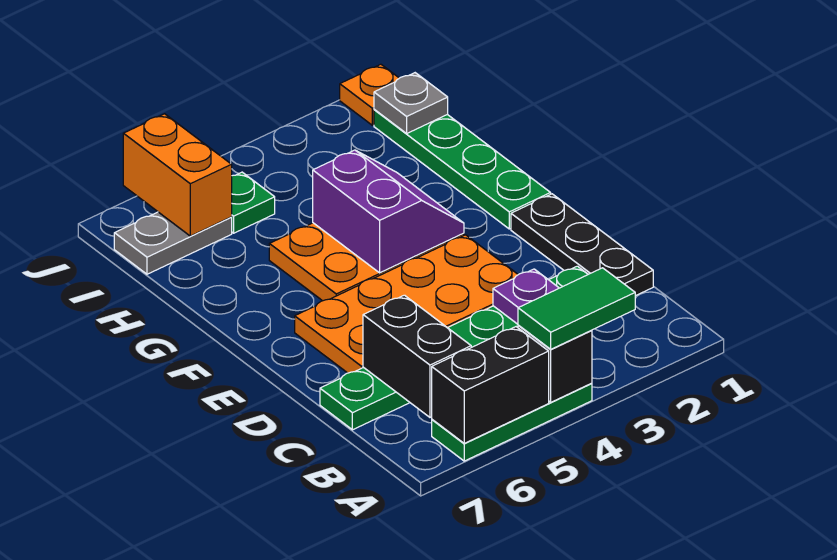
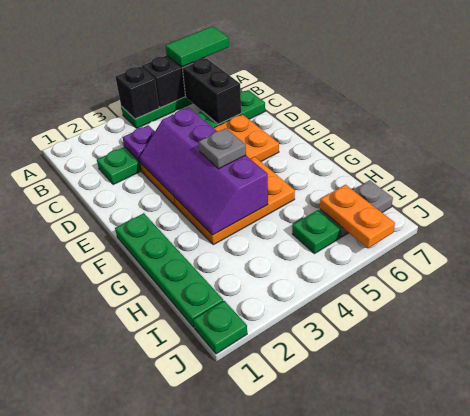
green tile A3:A4 level 3 -> green tile A6:A7 level 3
black plate C1:E1 level 1 -> none
purple slope F3:G4 level 2 top 4 -> purple slope D3:G4 level 2 top 4
grey plate I1 level 2 -> grey plate F4 level 3
orange brick I6:J6 level 2 -> orange plate I6:J6 level 2
orange plate J1 level 1 -> green plate J1 level 1

